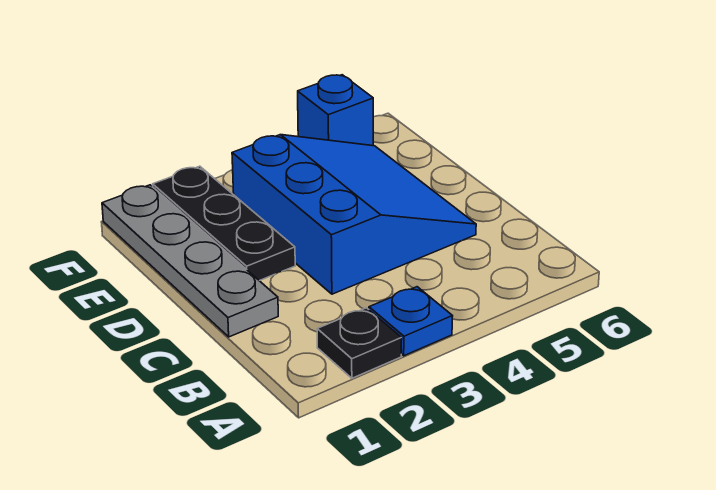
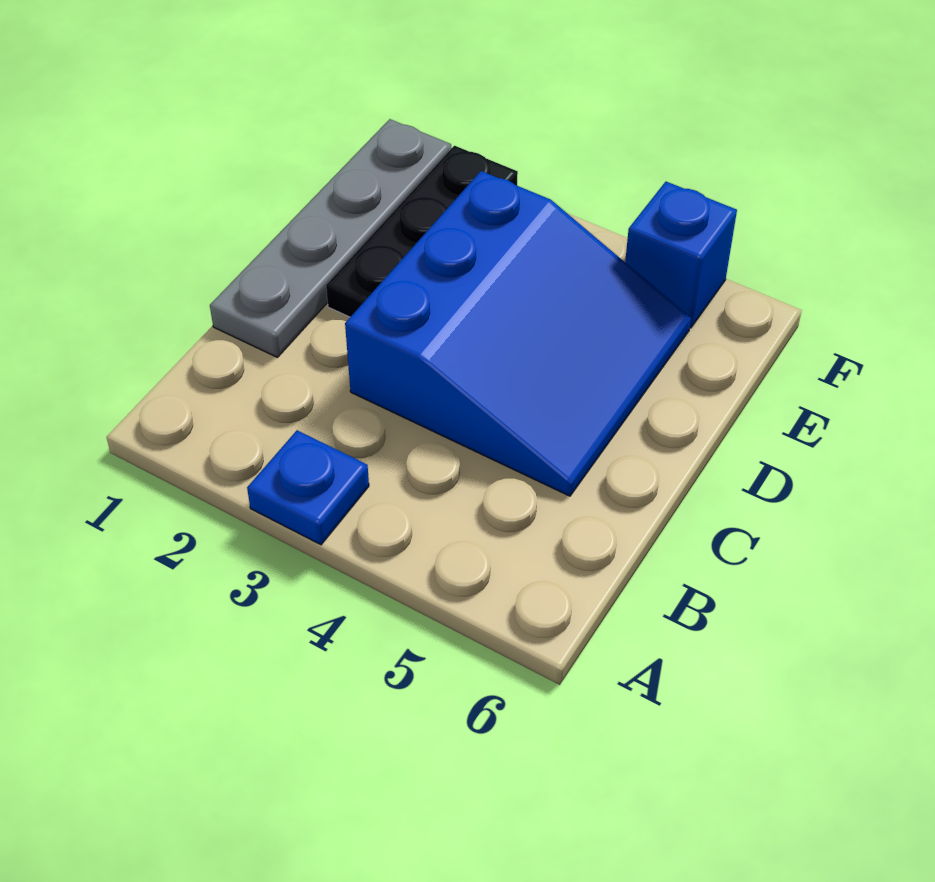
black plate A2 level 1 -> none

